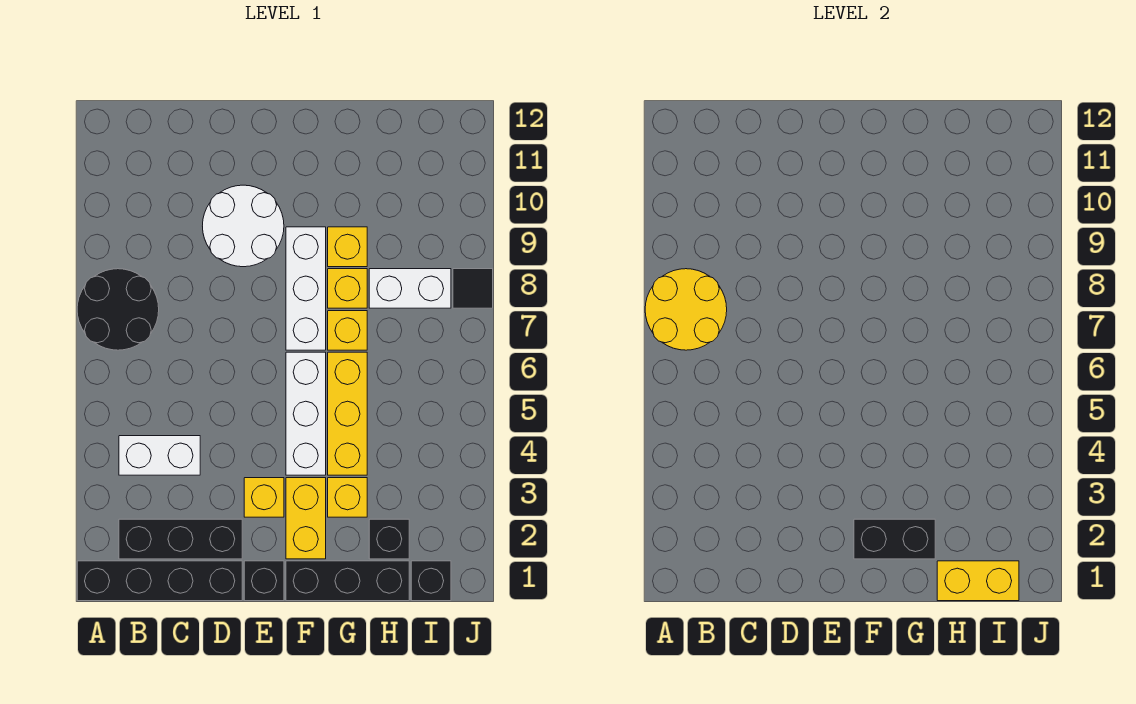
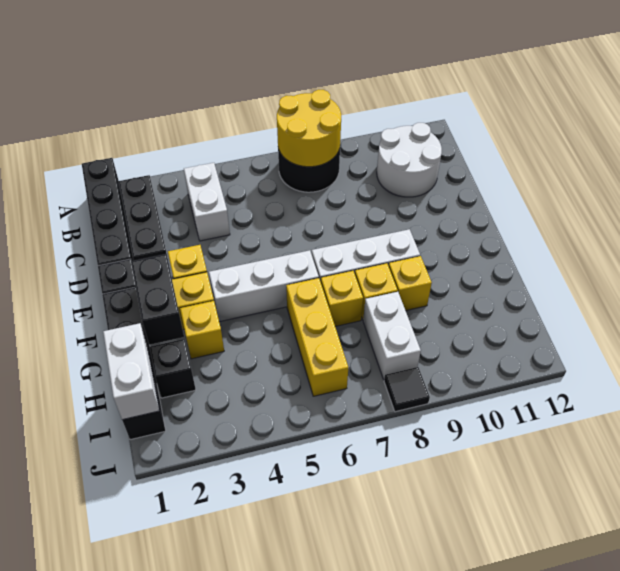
white round brick D9:E10 level 1 -> white round brick B10:C11 level 1
yellow brick G4:G6 level 1 -> yellow brick G6:I6 level 1
yellow brick H1:I1 level 2 -> white brick H1:I1 level 2

